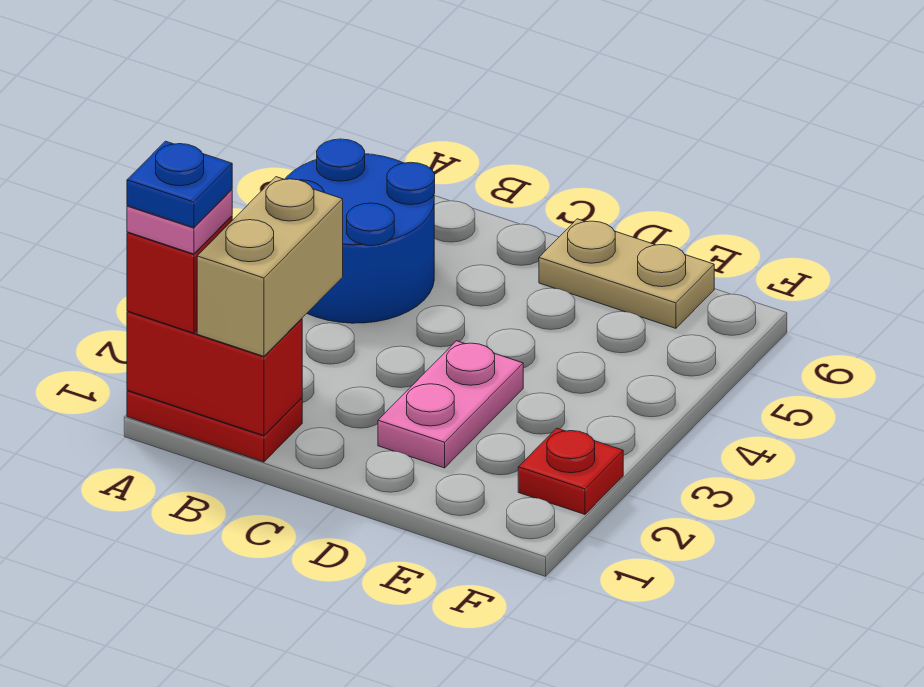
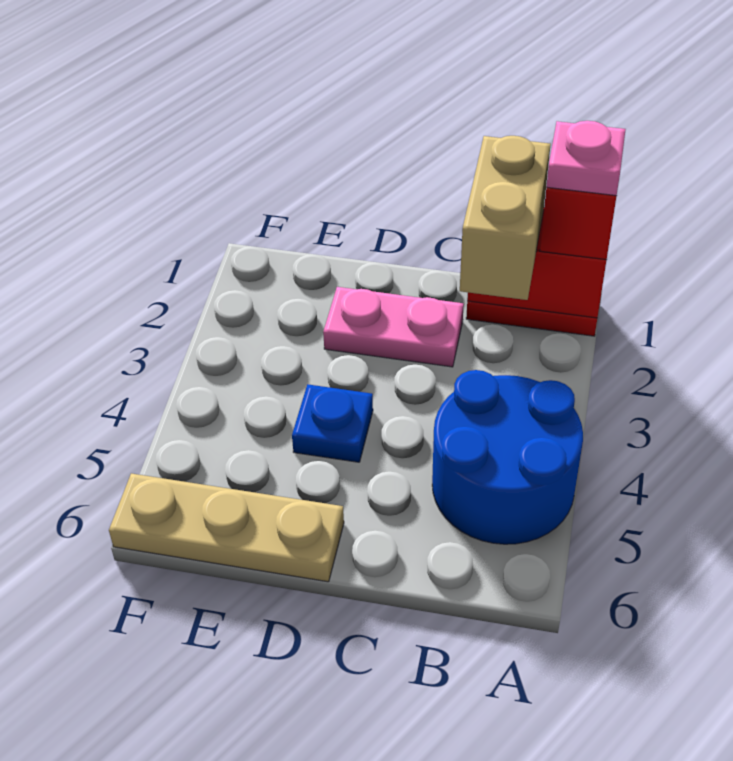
blue plate A1 level 5 -> blue plate D4 level 1
pink plate D2:D3 level 1 -> pink plate C2:D2 level 1
tan plate D6:E6 level 1 -> tan plate D6:F6 level 1
red plate F2 level 1 -> none

